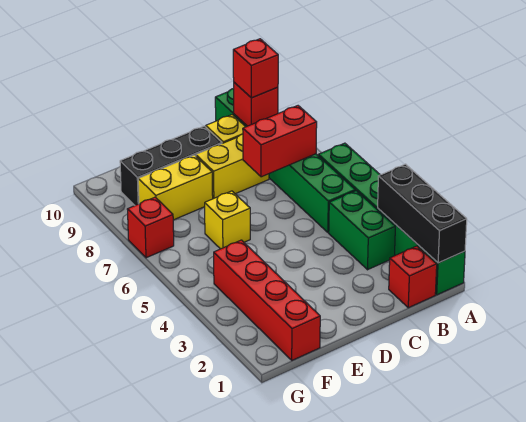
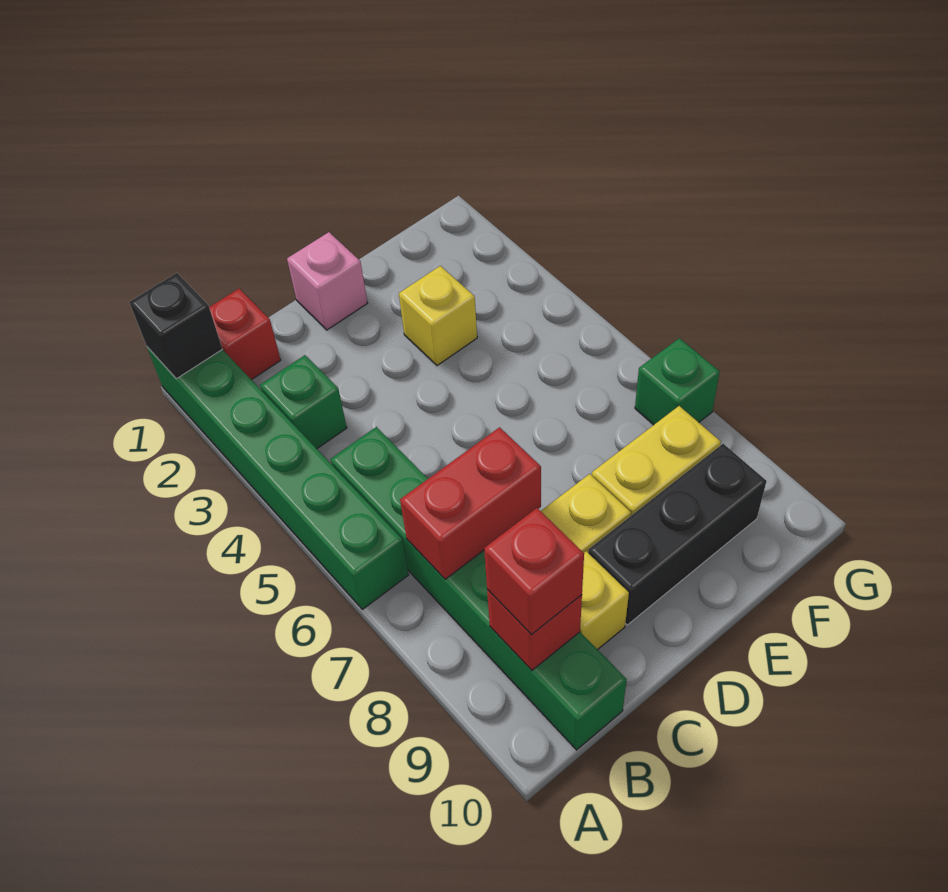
black brick A1:A3 level 2 -> black brick A1 level 2
green brick B3:B4 level 1 -> green brick B3 level 1
none -> pink brick D1 level 1
yellow brick E6 level 1 -> yellow brick E3 level 1
red brick F1:F4 level 1 -> none
red brick G7 level 1 -> green brick G7 level 1

